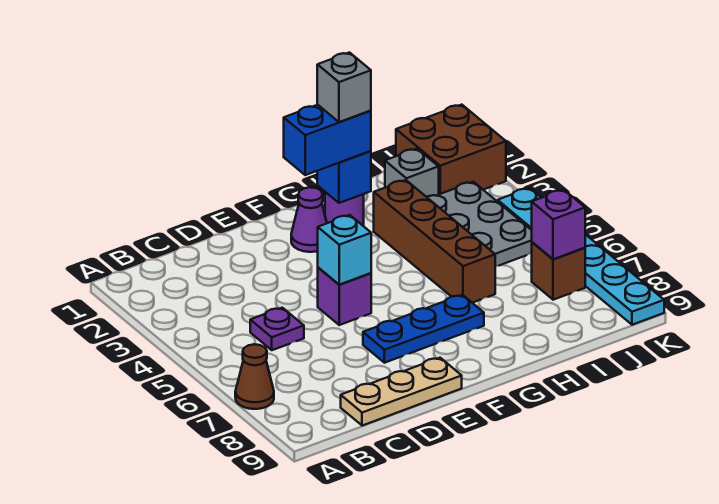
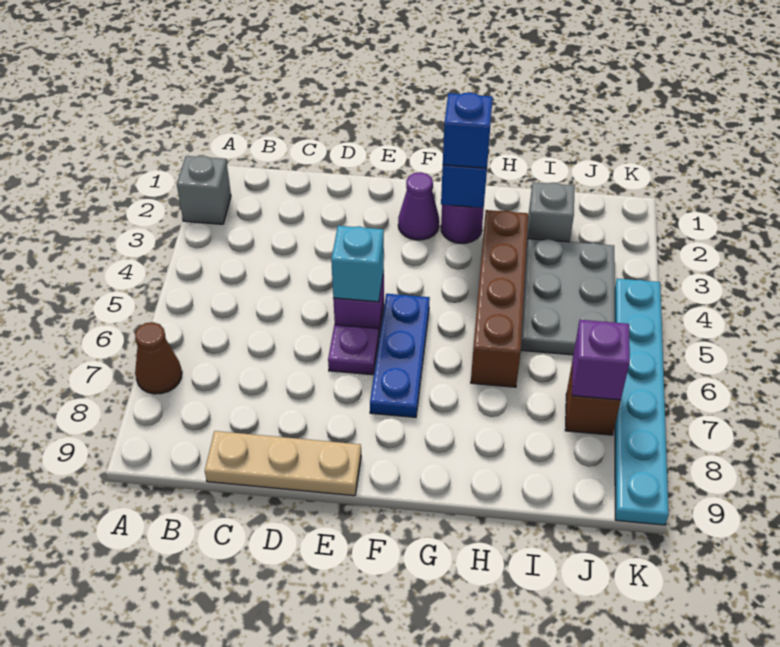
purple plate C5 level 1 -> purple plate E6 level 1
blue plate E7:G7 level 1 -> blue plate F5:F7 level 1
blue brick F2:G2 level 3 -> blue brick G2 level 3
grey brick G2 level 4 -> grey brick A2 level 1
brown brick J1:K2 level 1 -> none

